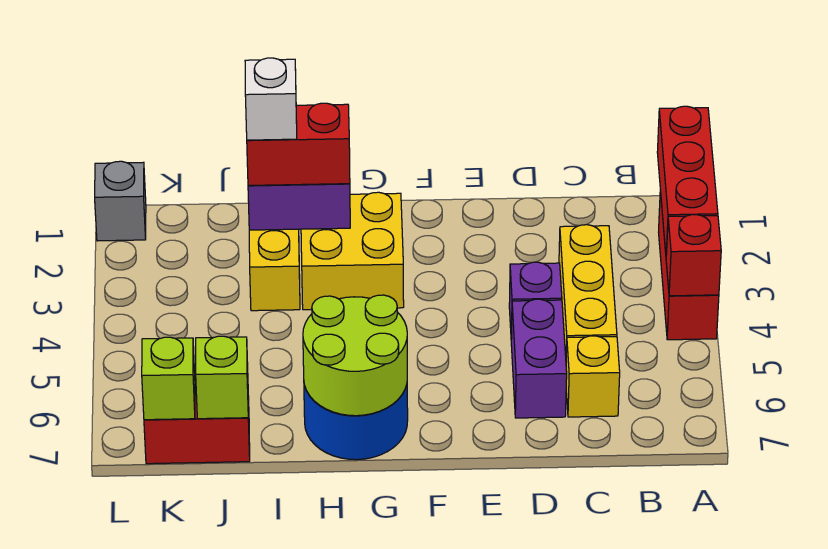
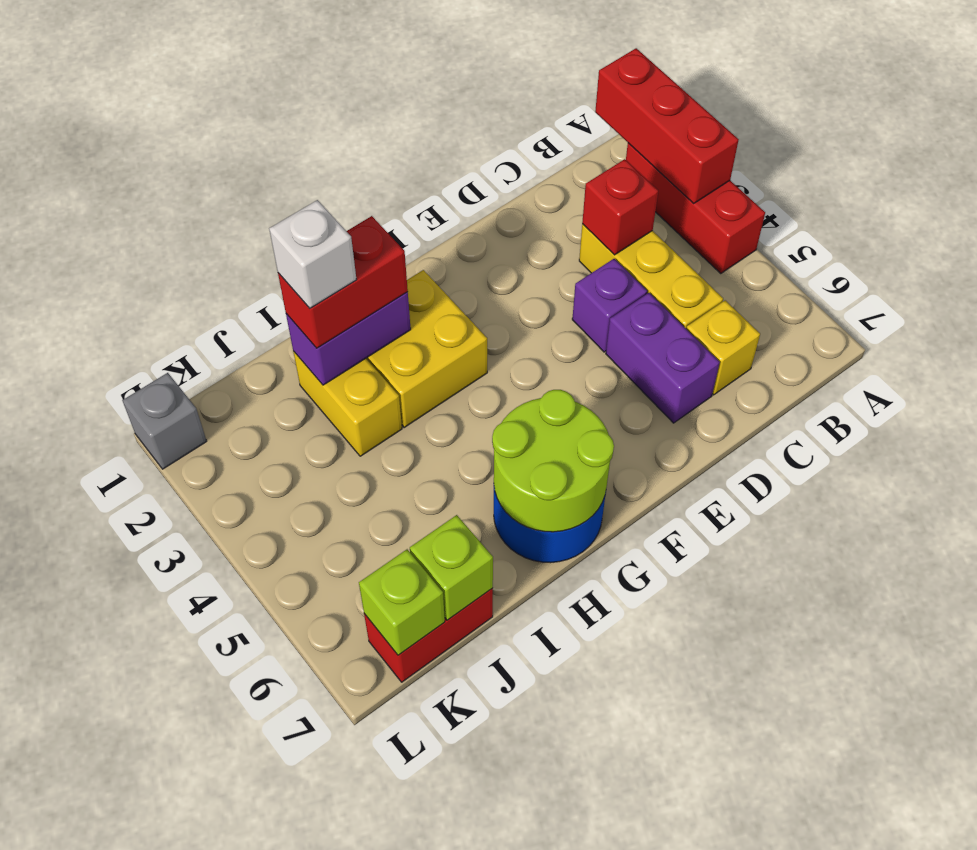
red brick A4 level 2 -> red brick C3 level 2

